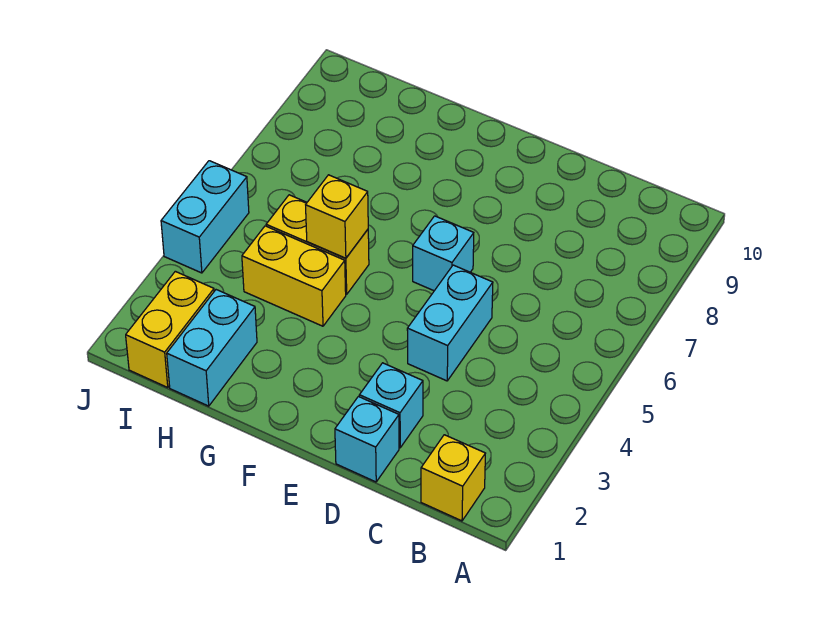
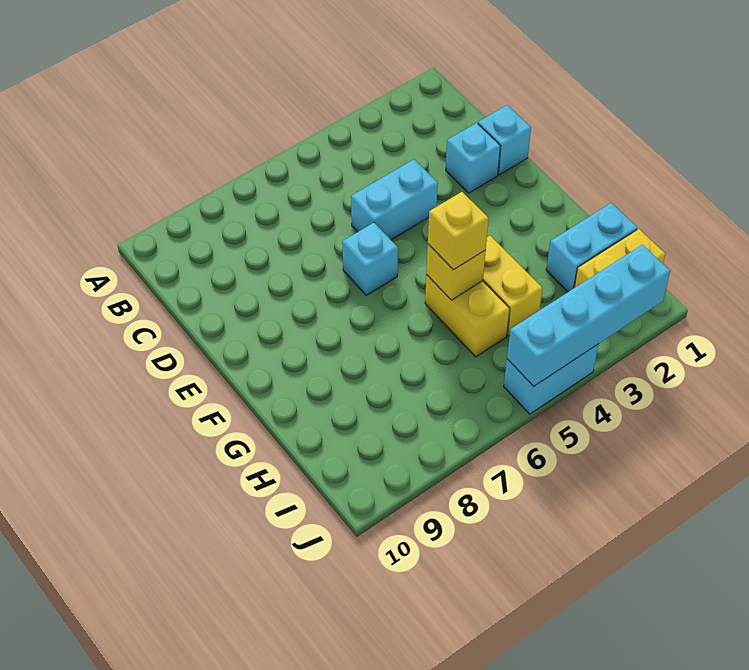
yellow brick B1 level 1 -> yellow brick G5 level 3
none -> cyan brick J2:J5 level 2

